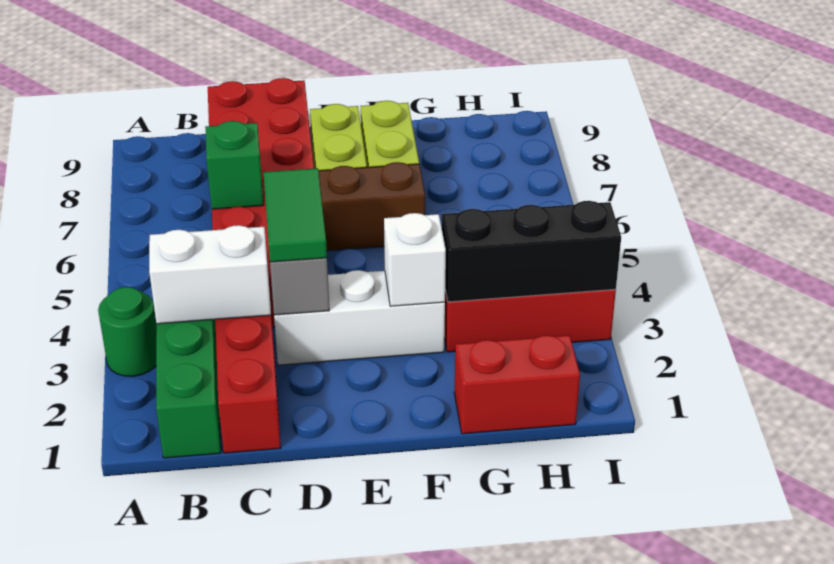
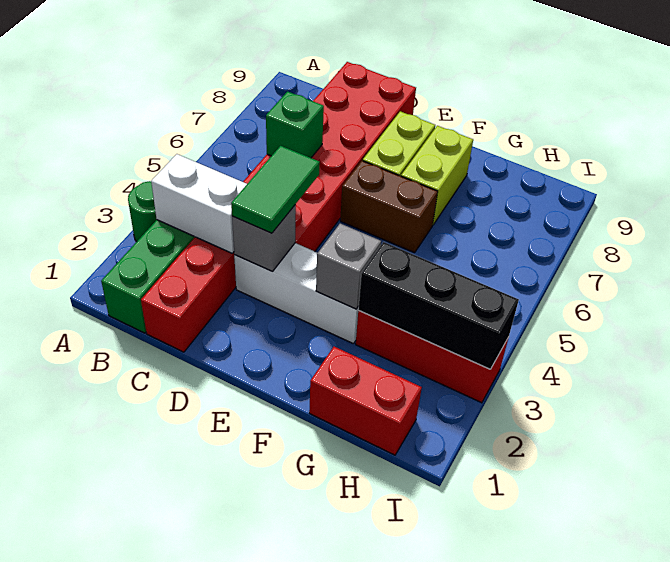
white brick F3 level 2 -> grey brick F3 level 2

